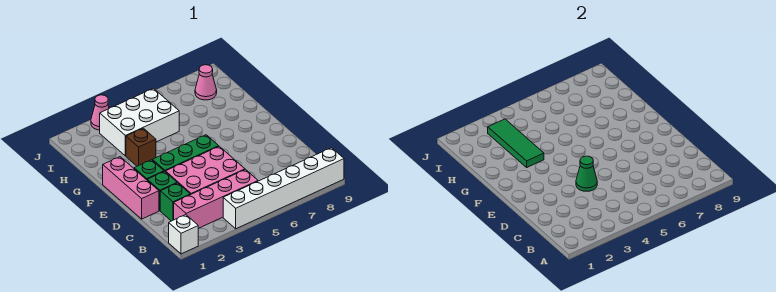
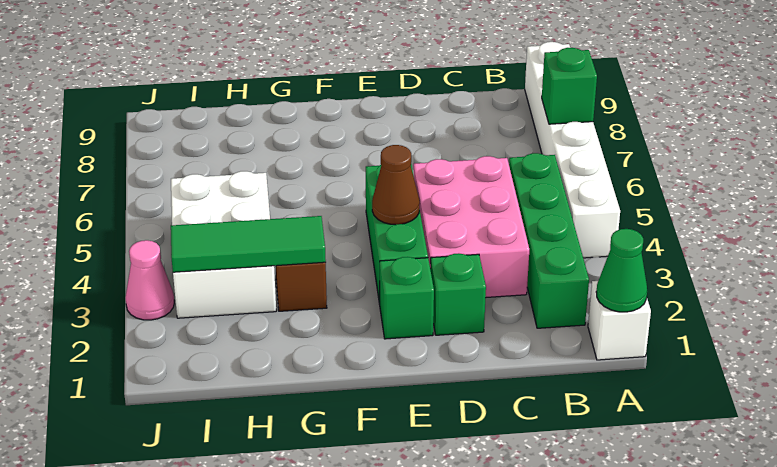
pink brick B2:B5 level 1 -> green brick B2:B5 level 1
green brick C2 level 1 -> green brick A7 level 2
pink brick D1:F1 level 1 -> none
green cone D4 level 2 -> green cone A1 level 2
none -> brown cone E4 level 2
pink cone I8 level 1 -> none

